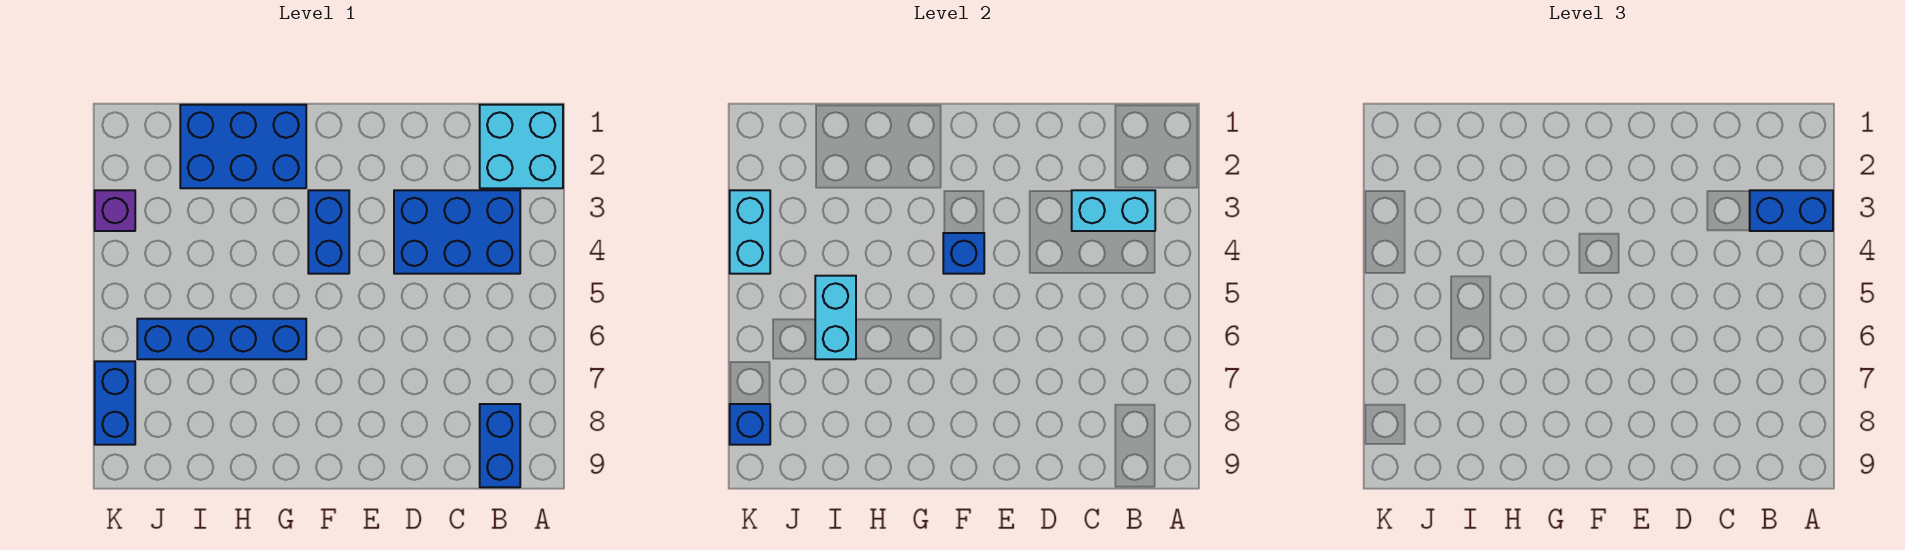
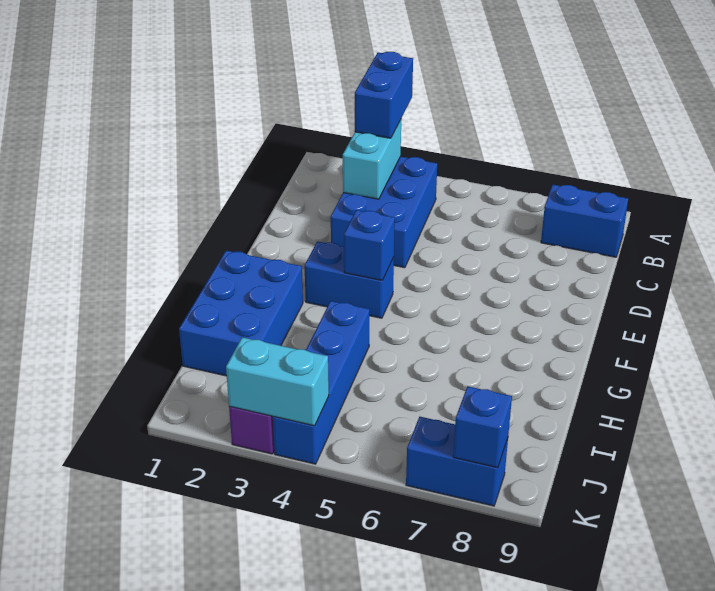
cyan brick A1:B2 level 1 -> none
blue brick G6:J6 level 1 -> blue brick H4:K4 level 1
cyan brick I5:I6 level 2 -> none

